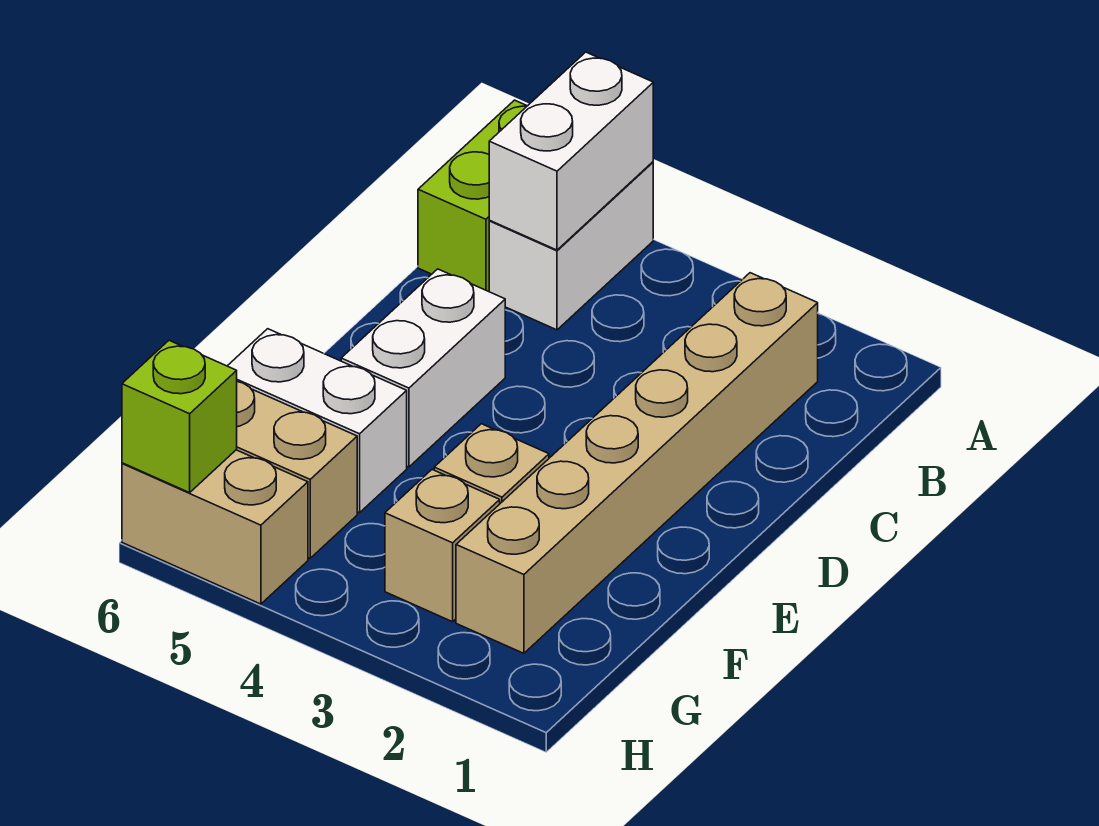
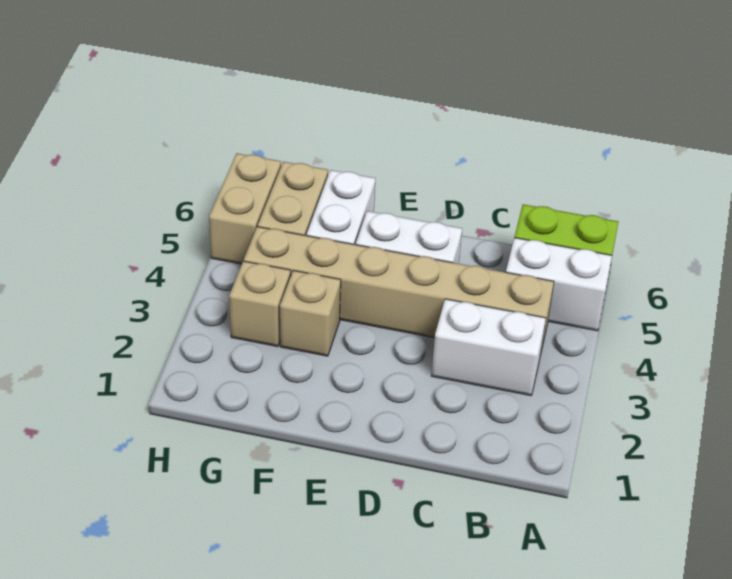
white brick A5:B5 level 2 -> white brick B3:C3 level 1
tan brick B2:G2 level 1 -> tan brick B4:G4 level 1
lime brick H6 level 2 -> none

